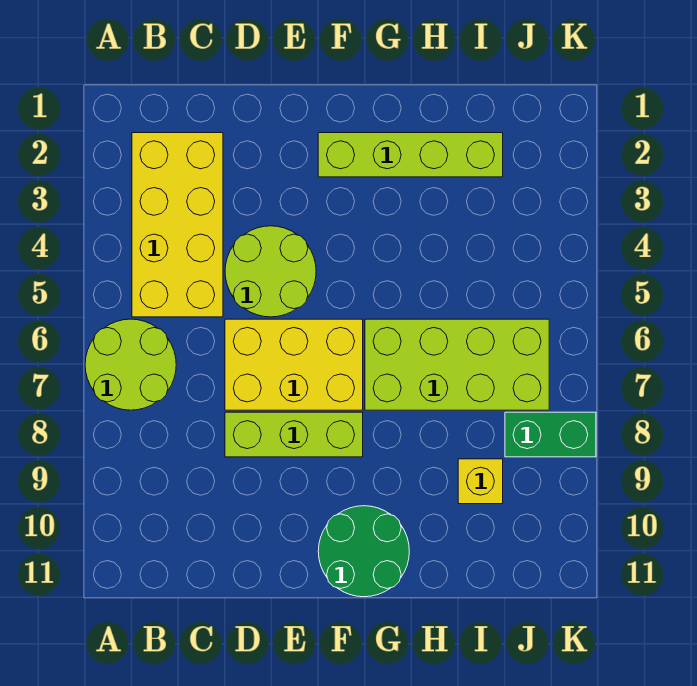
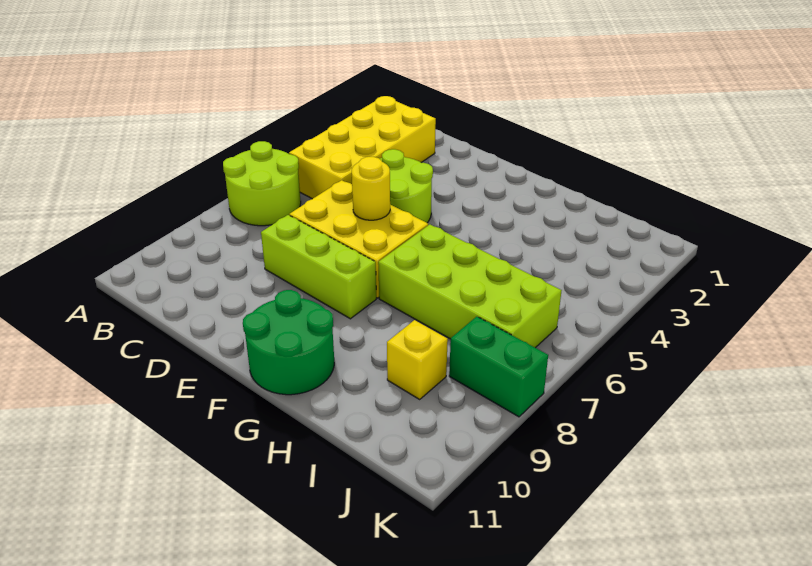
none -> yellow round brick E6 level 2
lime brick F2:I2 level 1 -> none

